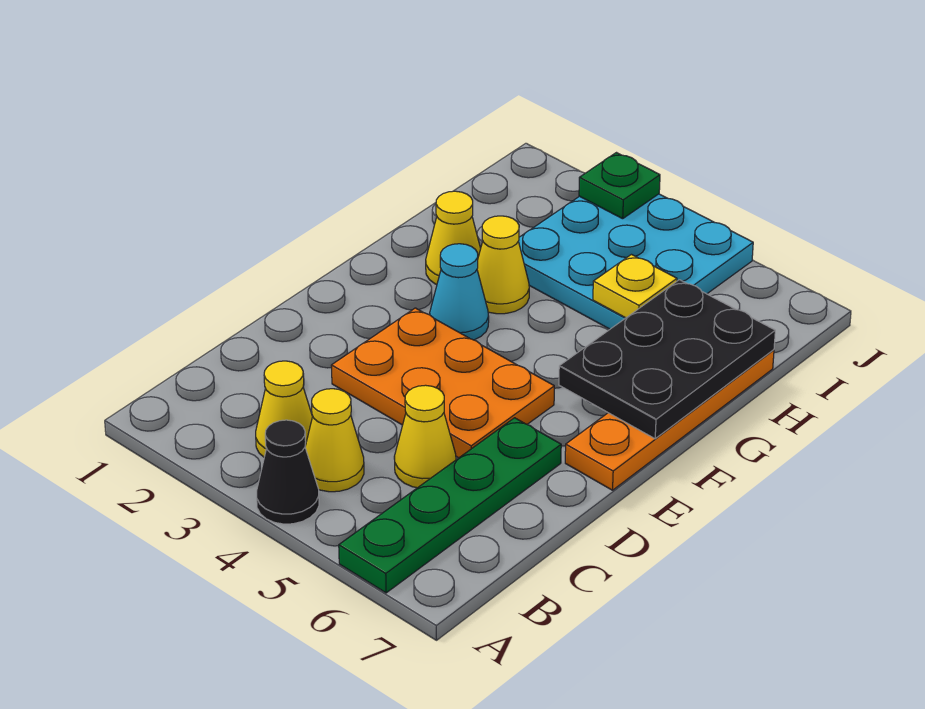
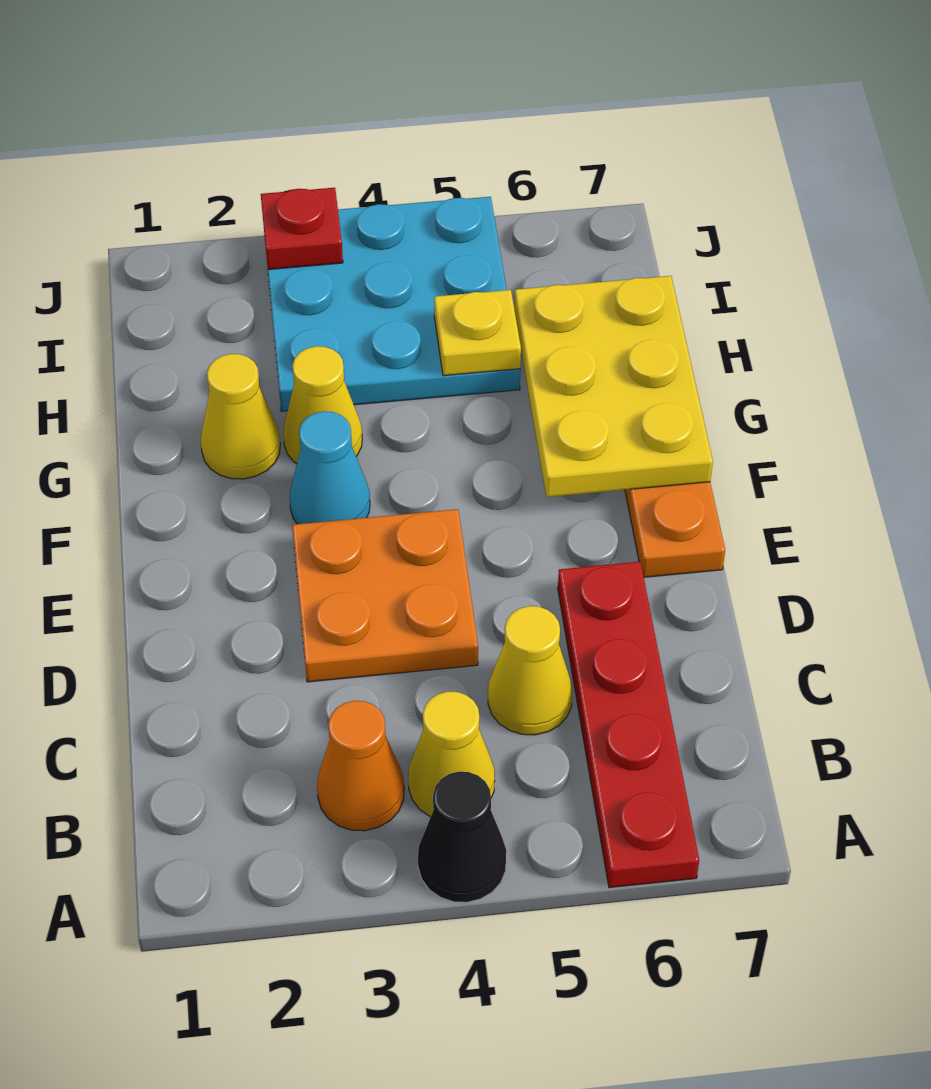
green plate A6:D6 level 1 -> red plate A6:D6 level 1
yellow cone B3 level 1 -> orange cone B3 level 1
orange plate D3:E5 level 1 -> orange plate D3:E4 level 1
black plate F6:H7 level 2 -> yellow plate F6:H7 level 2
green plate J3 level 2 -> red plate J3 level 2

